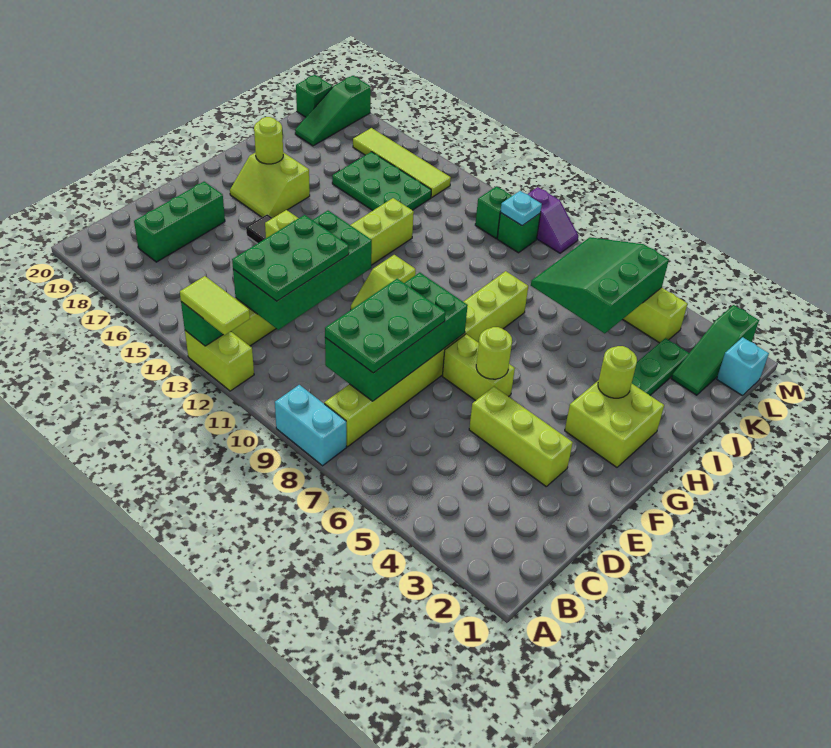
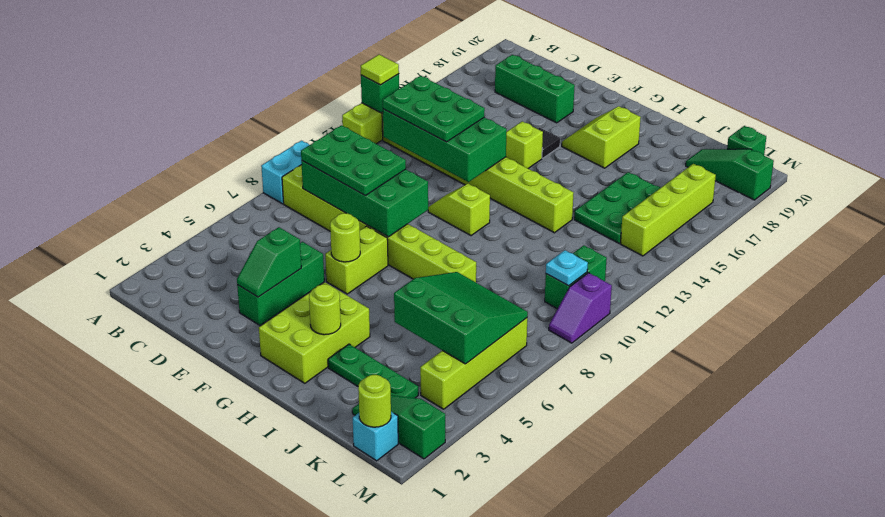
lime tile A12:A13 level 3 -> lime tile A13 level 3
lime brick E3:E5 level 1 -> green brick E3:E5 level 1
none -> green slope E3:E4 level 2 top 4
lime brick G2:H3 level 1 -> lime brick G2:H4 level 1
lime round brick H18 level 2 -> lime round brick L1 level 2
lime tile L14:L17 level 1 -> lime brick L14:L17 level 1

